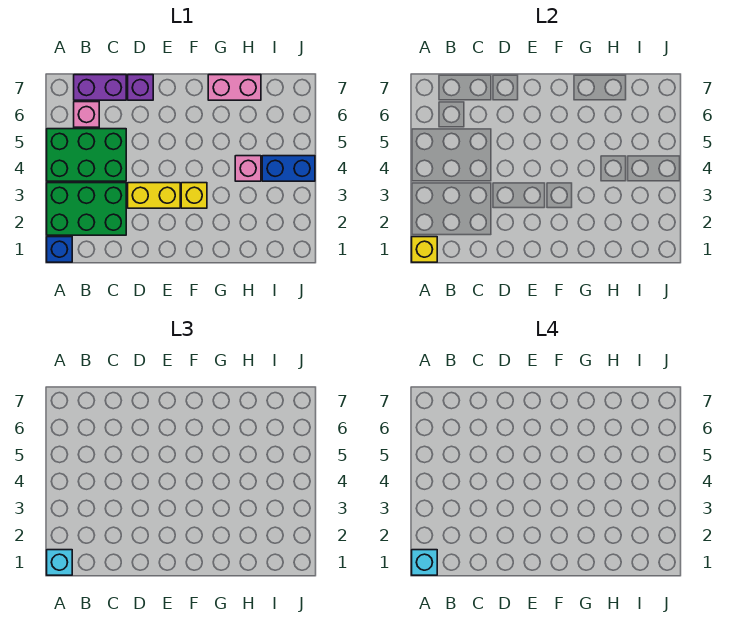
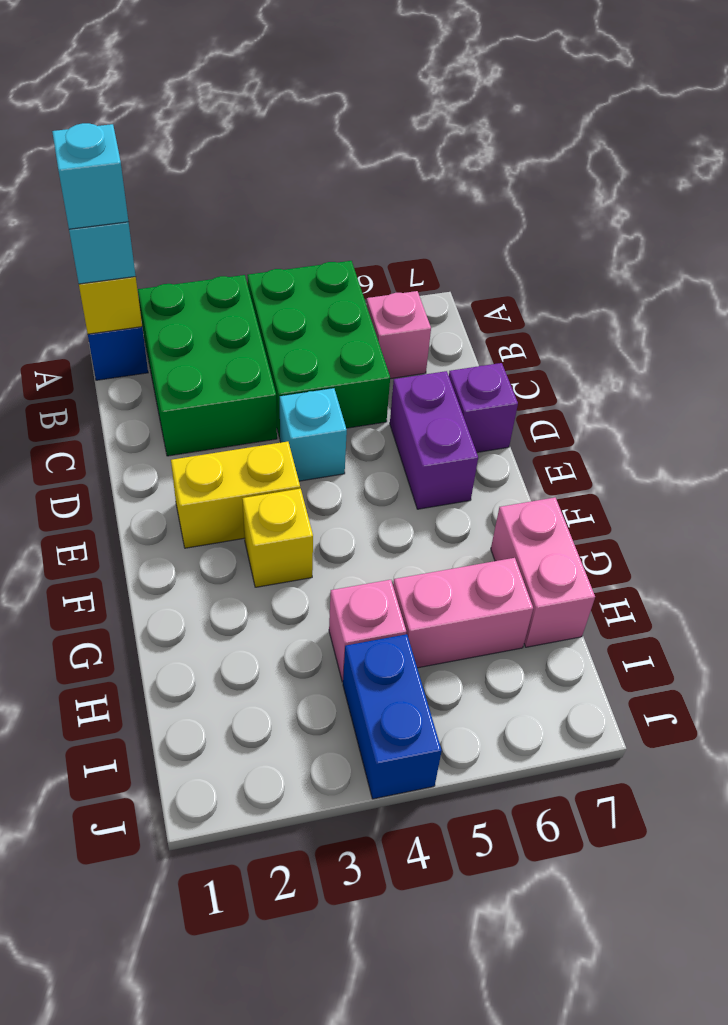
purple brick B7:C7 level 1 -> purple brick D6:E6 level 1
yellow brick D3:E3 level 1 -> yellow brick E2:E3 level 1
none -> cyan brick D4 level 1
none -> pink brick H5:H6 level 1

